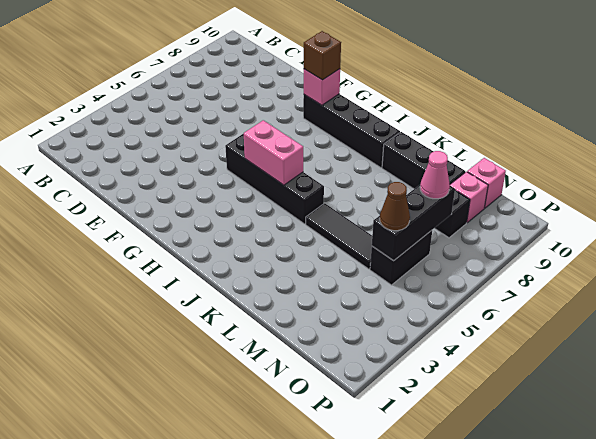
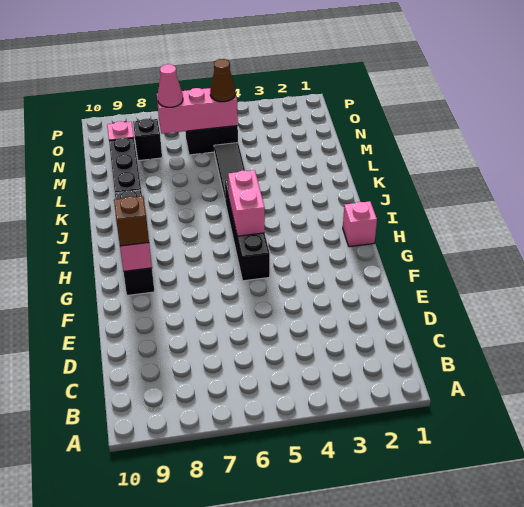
black brick N5:N7 level 2 -> pink brick N5:N7 level 2
pink brick N10 level 1 -> pink brick H1 level 1

